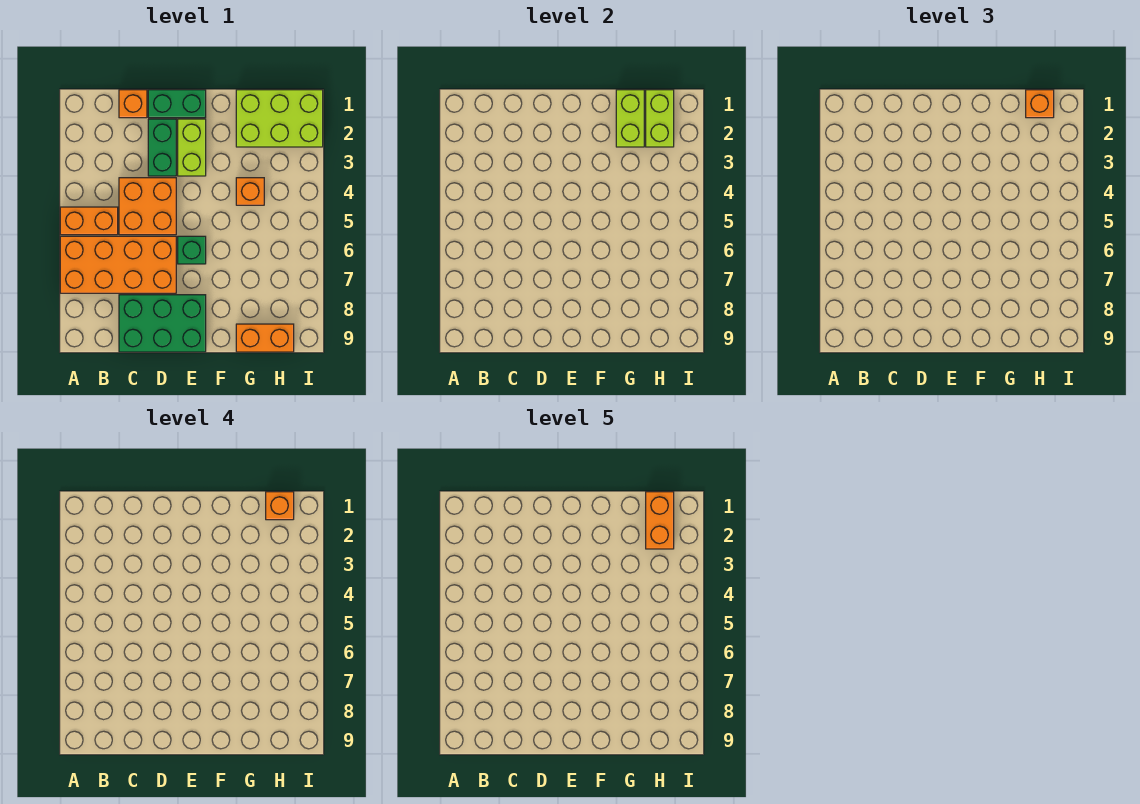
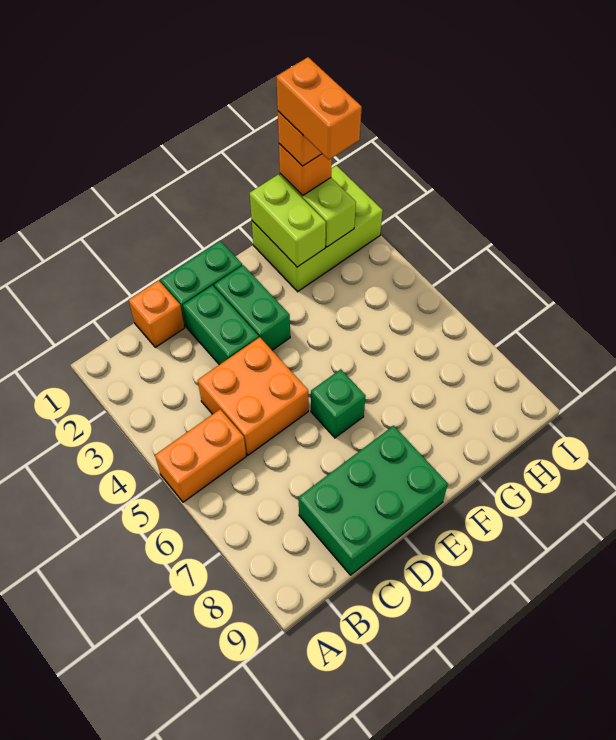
orange brick A6:D7 level 1 -> none
lime brick E2:E3 level 1 -> green brick E2:E3 level 1
orange brick G4 level 1 -> none
orange brick G9:H9 level 1 -> none

